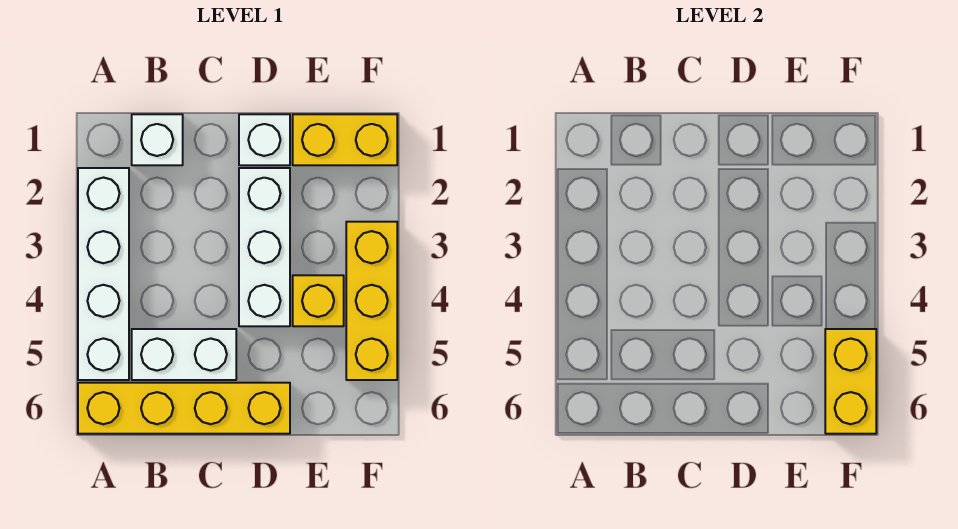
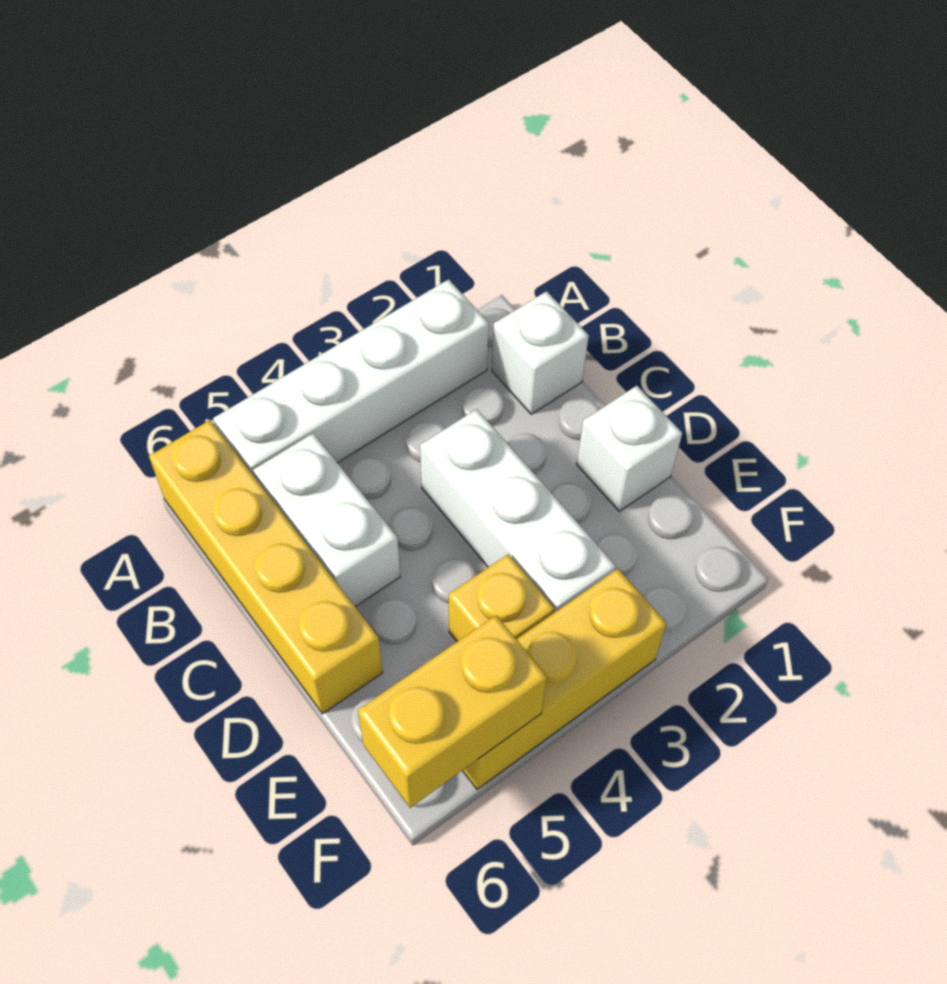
white brick D2:D4 level 1 -> white brick C3:E3 level 1
yellow brick E1:F1 level 1 -> none

